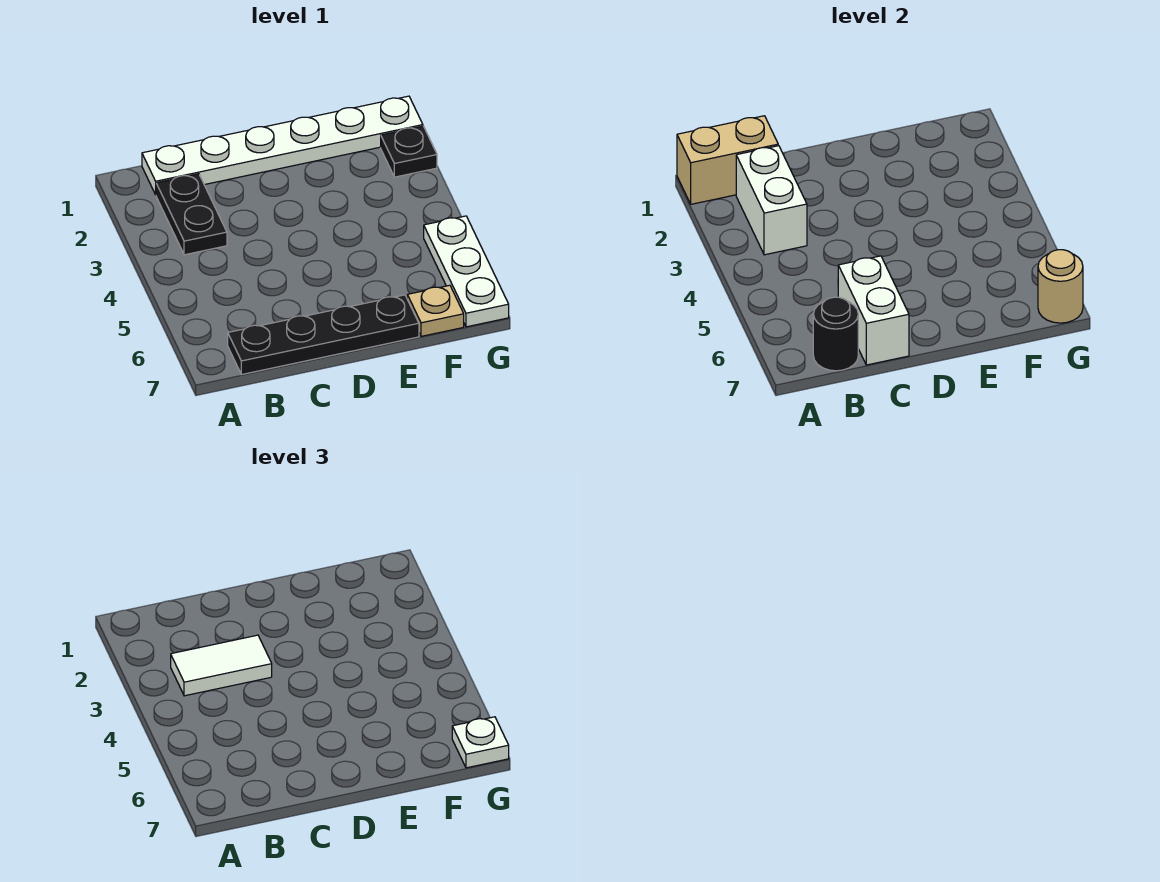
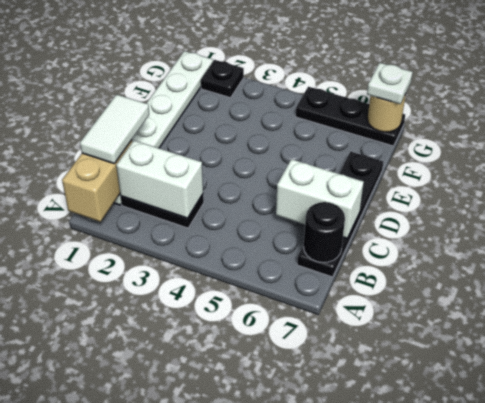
white tile B3:C3 level 3 -> white tile B1:C1 level 3
tan plate F7 level 1 -> none
white plate G5:G7 level 1 -> black plate G5:G7 level 1

